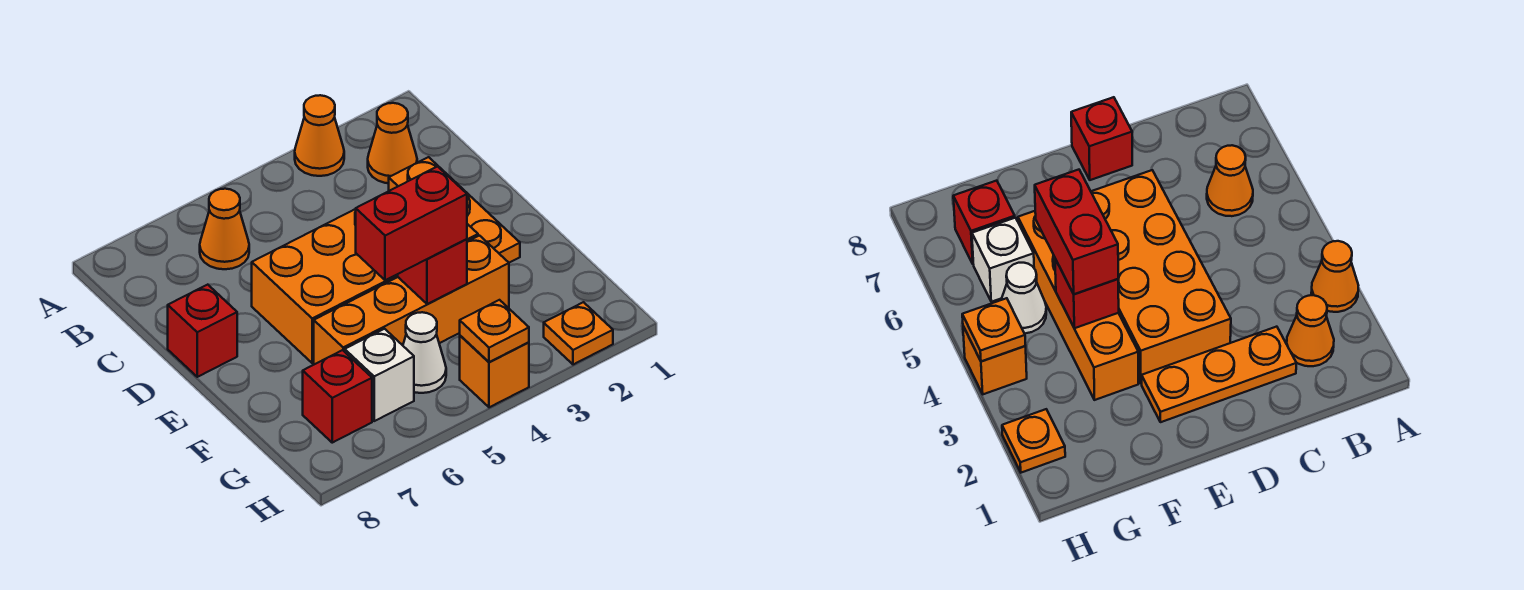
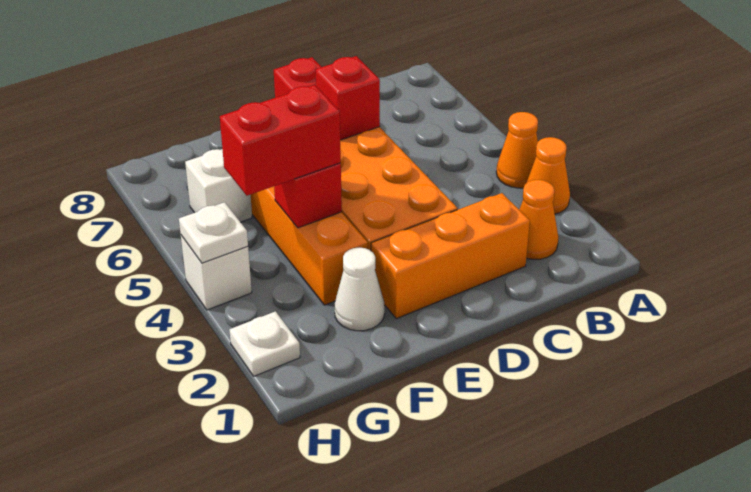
orange cone B6 level 1 -> orange cone A4 level 1
orange plate C2:E2 level 1 -> orange brick C2:E2 level 1
red brick F4:F5 level 3 -> red brick F4:G4 level 3
white cone G5 level 1 -> white cone F2 level 1
red brick G7 level 1 -> red brick D6 level 2
orange plate H2 level 1 -> white plate H2 level 1
orange brick H4 level 1 -> white brick H4 level 1
orange plate H4 level 2 -> white plate H4 level 2

